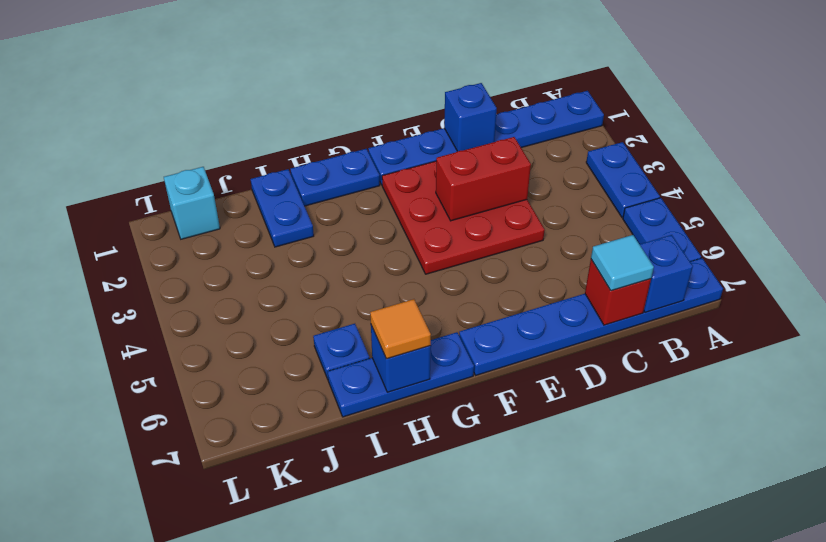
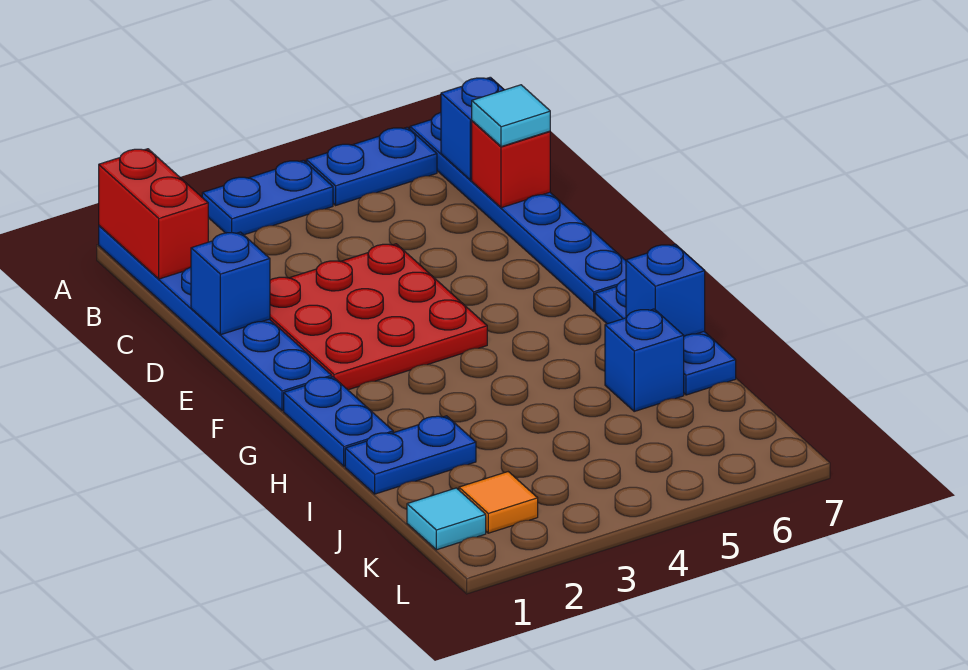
red brick D3:E3 level 2 -> red brick A1:B1 level 2
orange tile H7 level 3 -> orange tile K2 level 1
blue plate I6 level 1 -> blue brick I6 level 1
cyan brick K1 level 1 -> cyan tile K1 level 1

